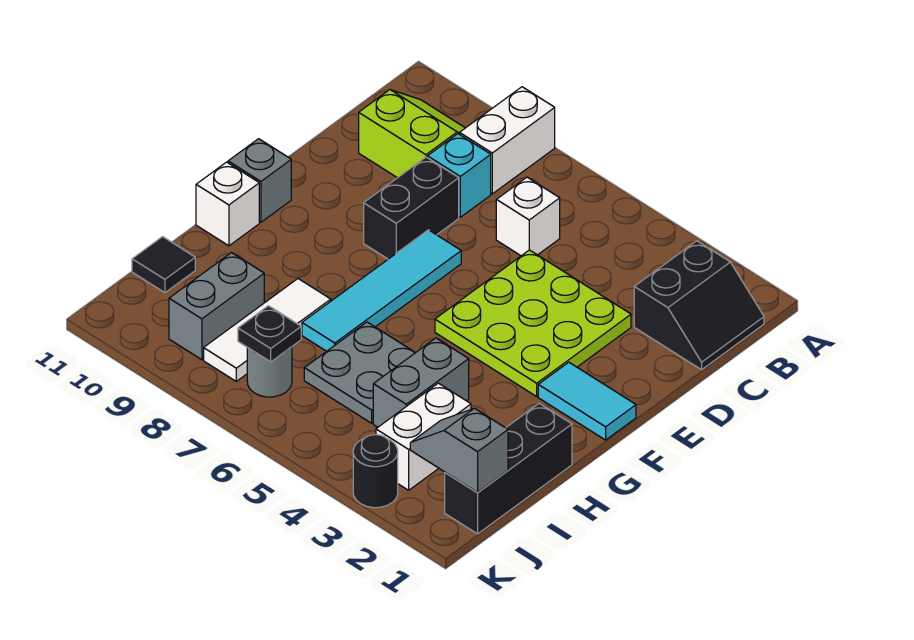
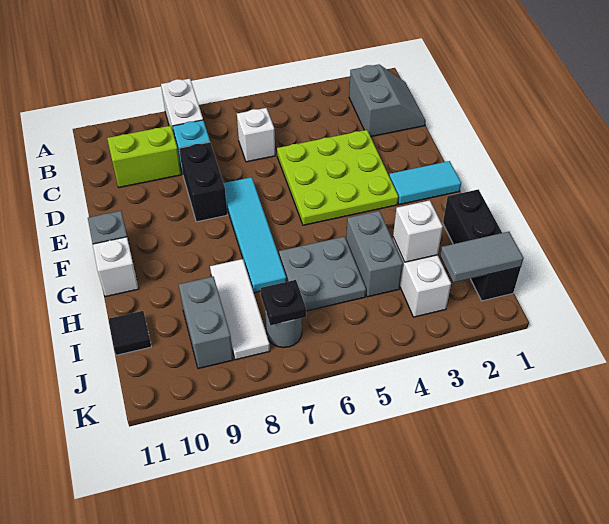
black slope B1:C2 level 1 top 2 -> grey slope B1:C2 level 1 top 2
none -> white brick I3 level 2
grey slope J1:J2 level 2 top 1 -> grey tile J1:J2 level 2
black round brick K3 level 1 -> none

